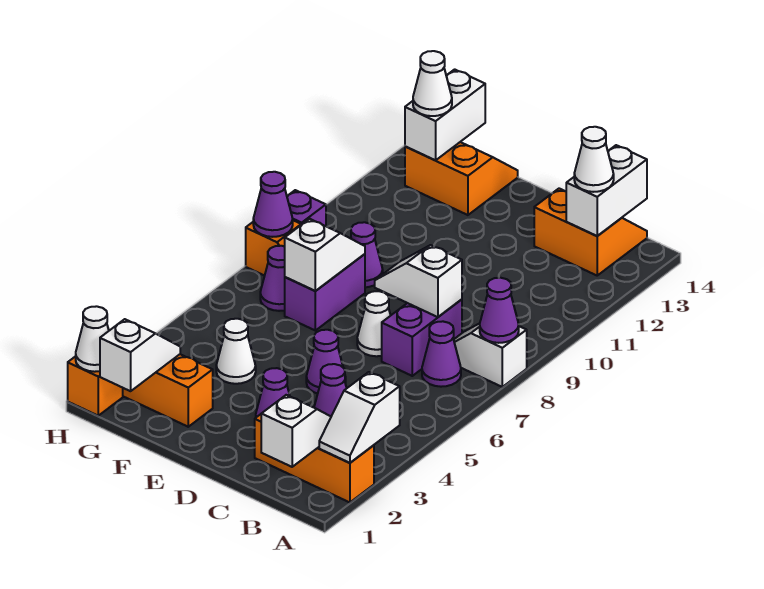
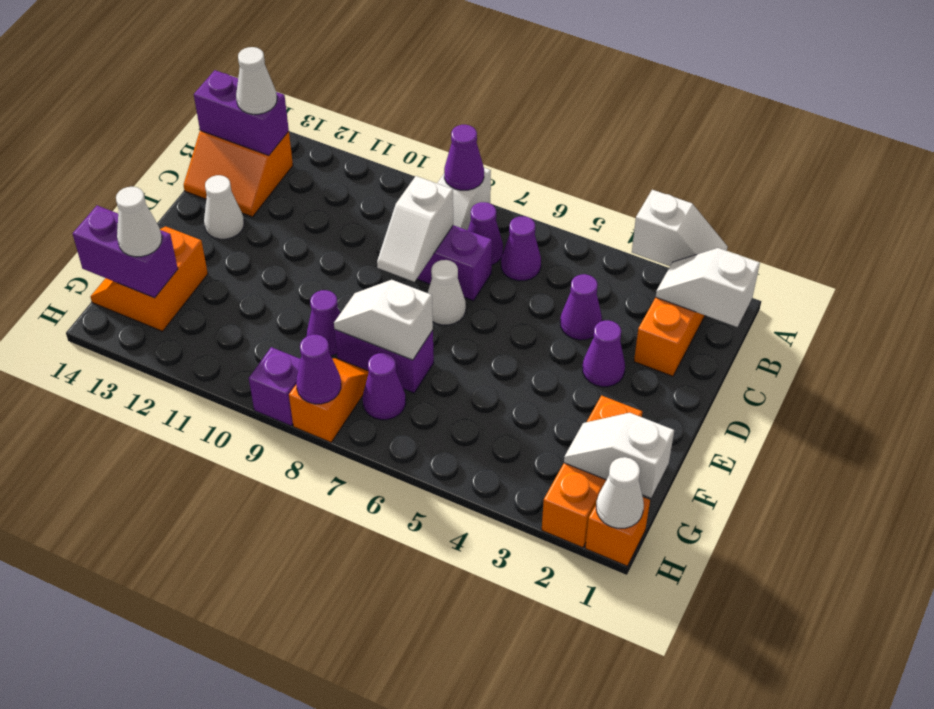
orange slope B13:C14 level 1 top 13 -> orange slope B13:C14 level 1 top B
white brick B13:B14 level 2 -> purple brick B13:B14 level 2
purple cone D5 level 1 -> purple cone B6 level 1
white cone F4 level 1 -> white cone D13 level 1
white brick G13:G14 level 2 -> purple brick G13:G14 level 2

